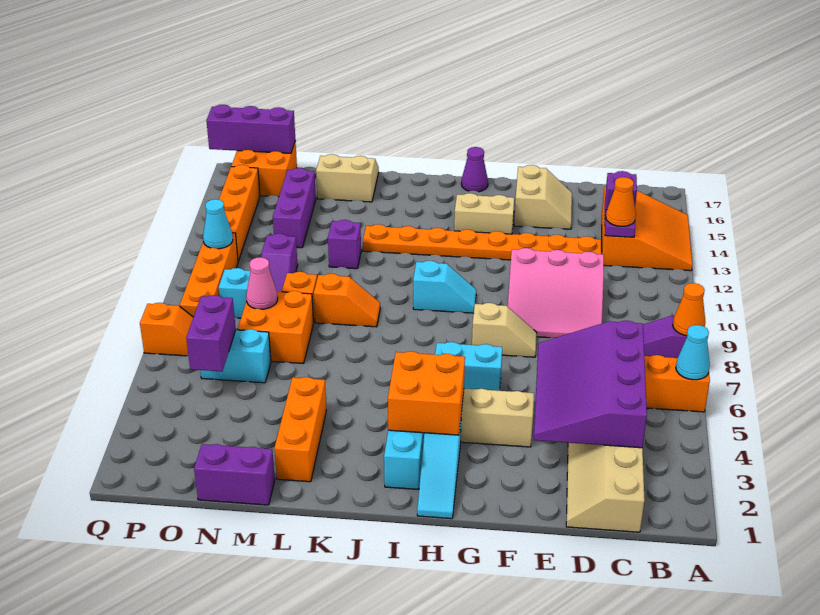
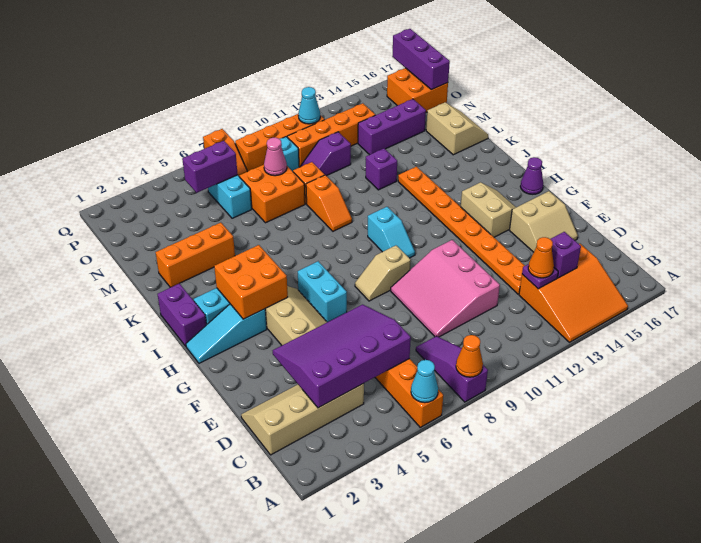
tan slope F8:G8 level 1 top G -> tan slope G8:G9 level 1 top 9
purple brick M1:N1 level 1 -> purple brick I1:J1 level 1
orange brick P12:P15 level 1 -> orange brick O10:O13 level 1

